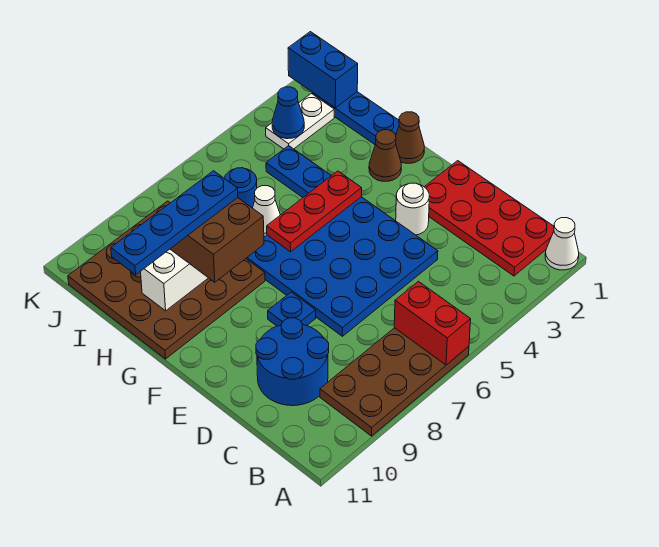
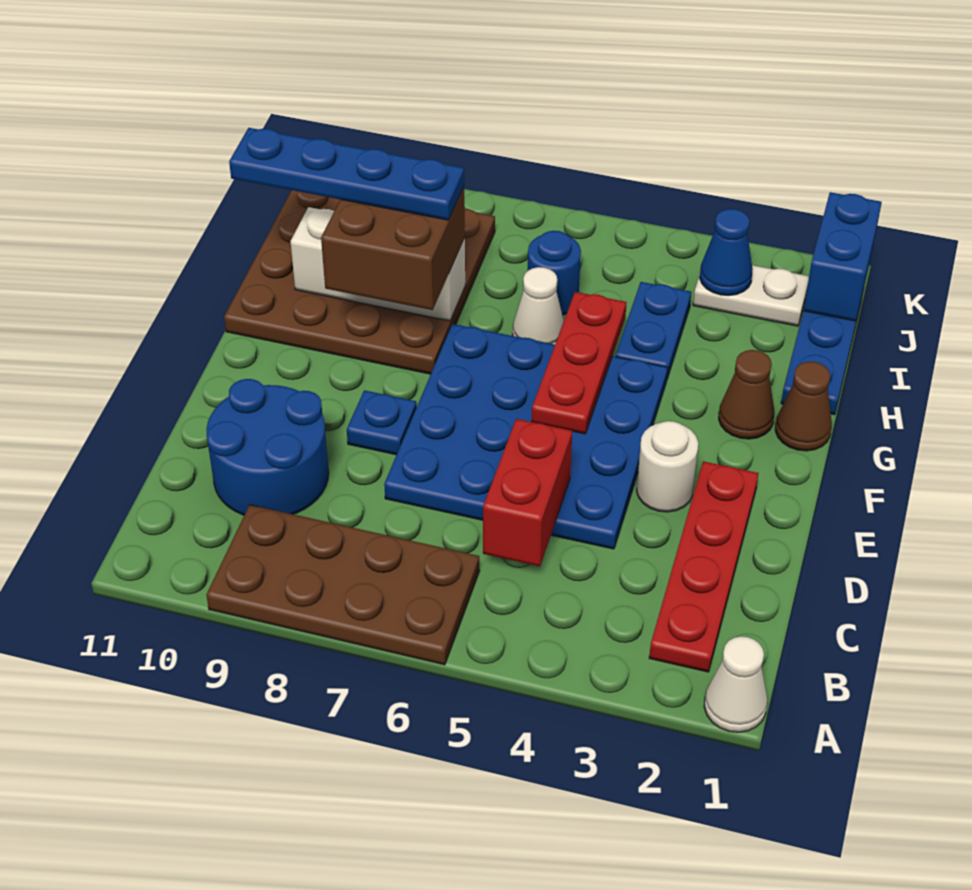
red brick A6:B6 level 2 -> red brick C5:D5 level 2
red plate B1:E2 level 1 -> red plate B2:E2 level 1
red plate G4:G6 level 2 -> red plate F5:H5 level 2

